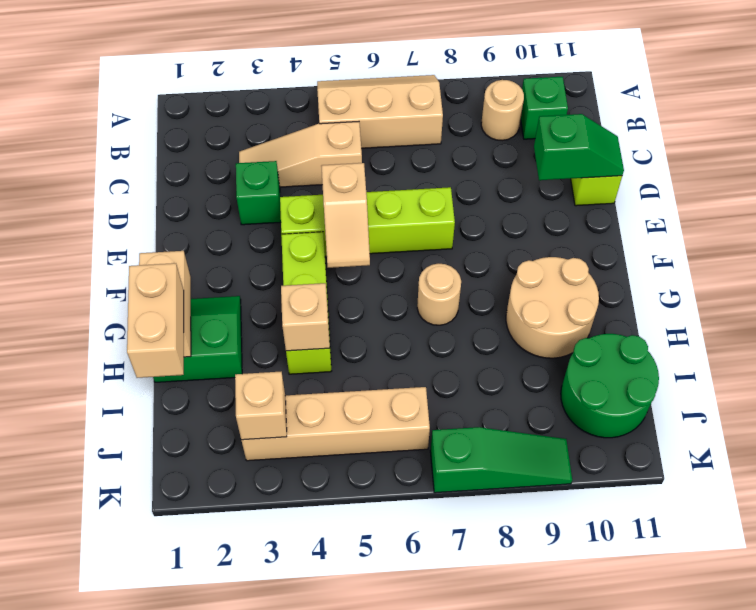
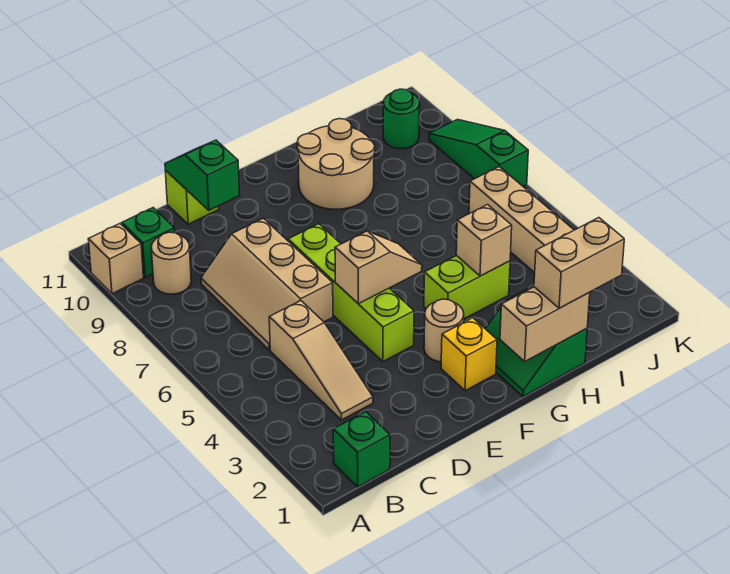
tan slope A5:B7 level 1 top B -> tan slope C6:D8 level 1 top D
green brick D3 level 1 -> green brick B1 level 1
none -> yellow brick F2 level 1
lime brick F4:H4 level 1 -> lime brick G4:H4 level 1
tan round brick G7 level 1 -> tan round brick F3 level 1
green round brick I10:J11 level 1 -> green round brick J10 level 1
tan brick J3 level 2 -> tan brick A10 level 1

